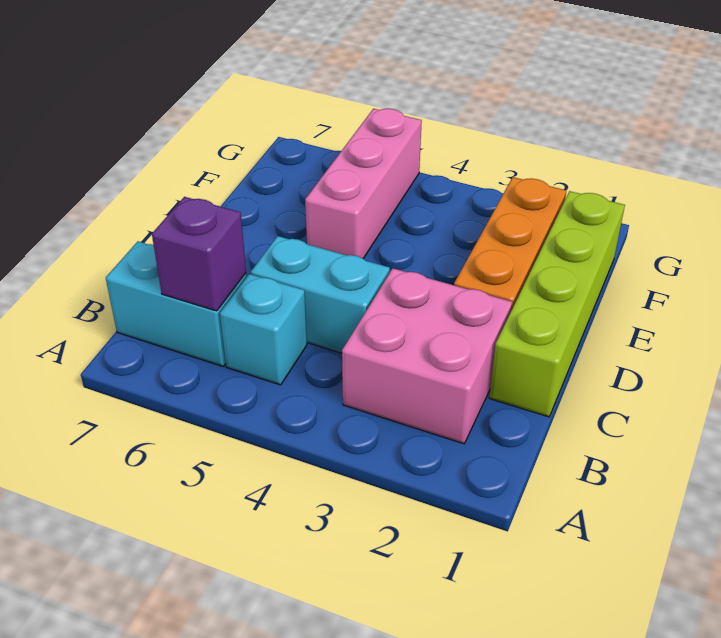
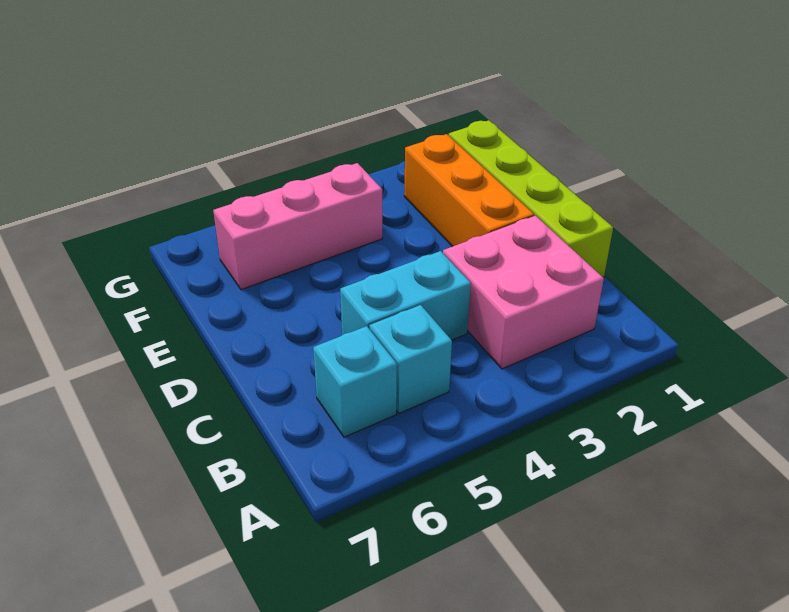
cyan brick B6:B7 level 1 -> cyan brick B6 level 1
purple brick B6 level 2 -> none
pink brick E5:G5 level 1 -> pink brick F4:F6 level 1

